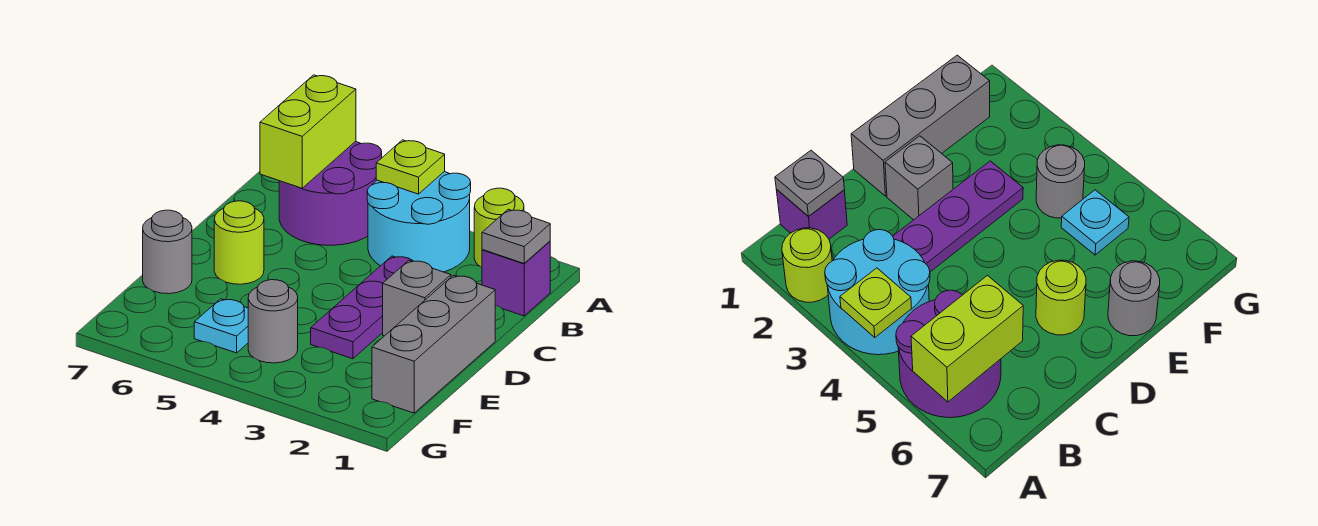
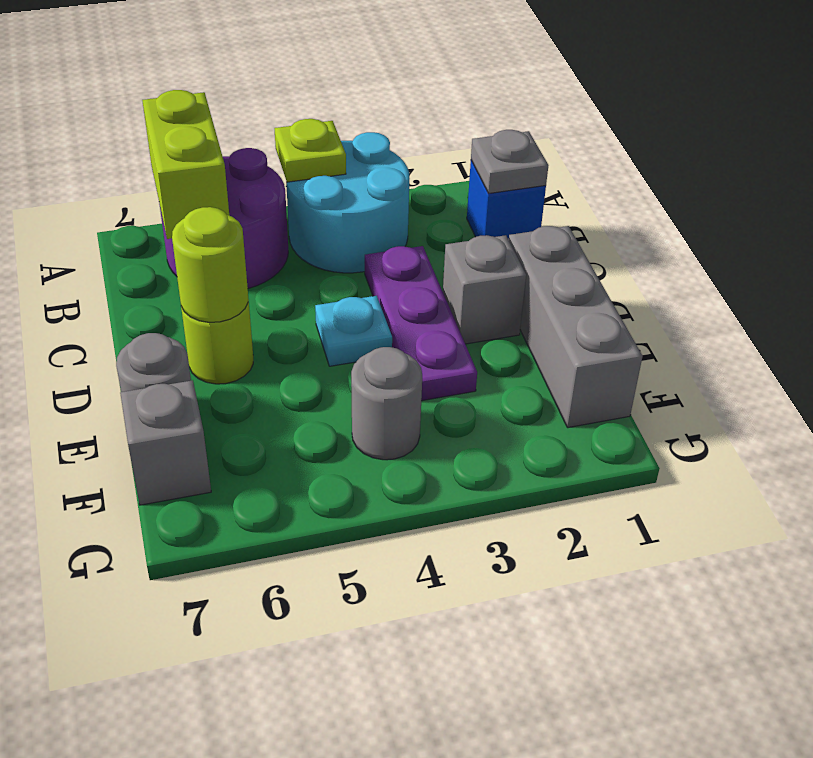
lime round brick A2 level 1 -> lime round brick D6 level 2
purple brick B1 level 1 -> blue brick B1 level 1
cyan plate F5 level 1 -> cyan plate D4 level 1
none -> grey brick F7 level 1

